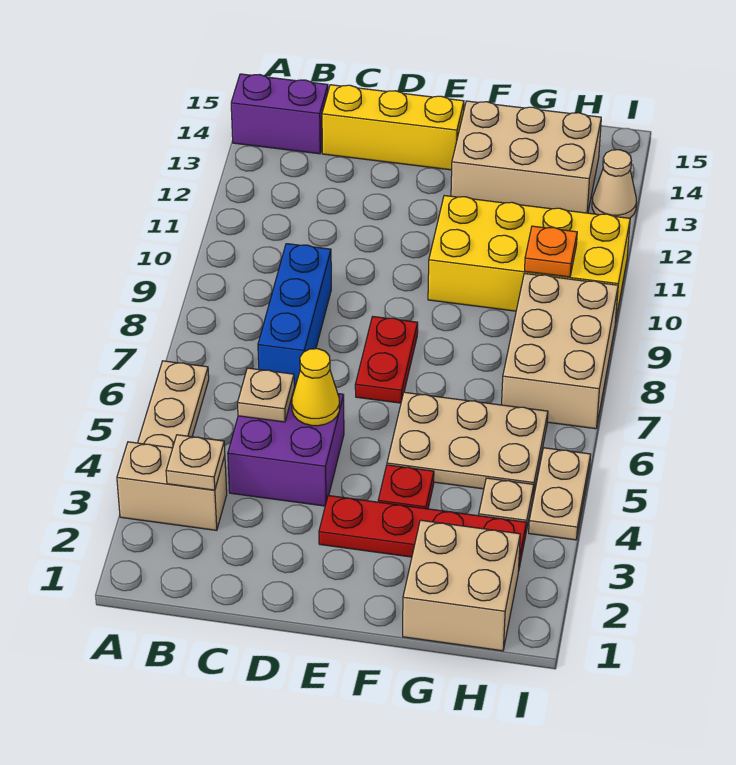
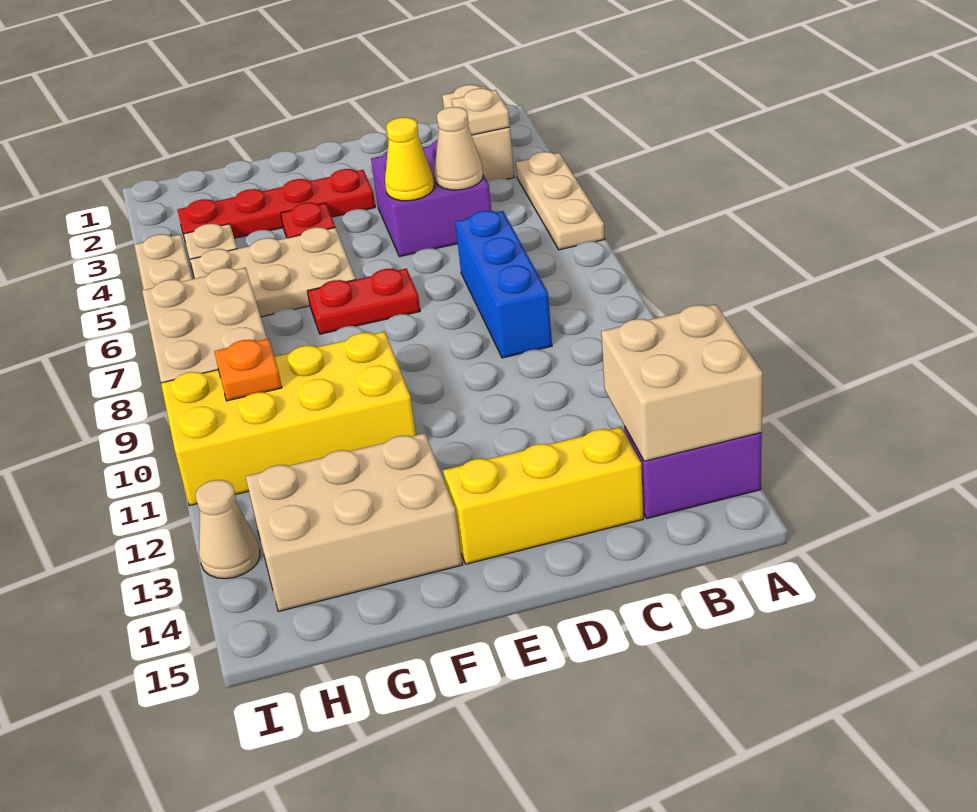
tan brick A3:B3 level 1 -> tan brick B2:B3 level 1
tan plate C5 level 2 -> tan cone C5 level 2
red plate E7:E8 level 1 -> red plate E7:F7 level 1
tan brick G1:H2 level 1 -> tan brick A13:B14 level 2

